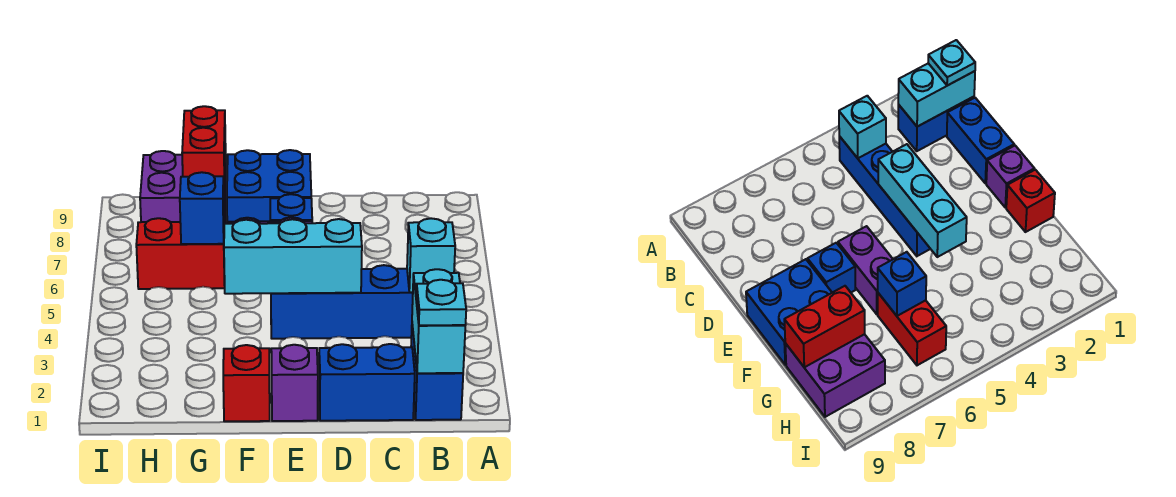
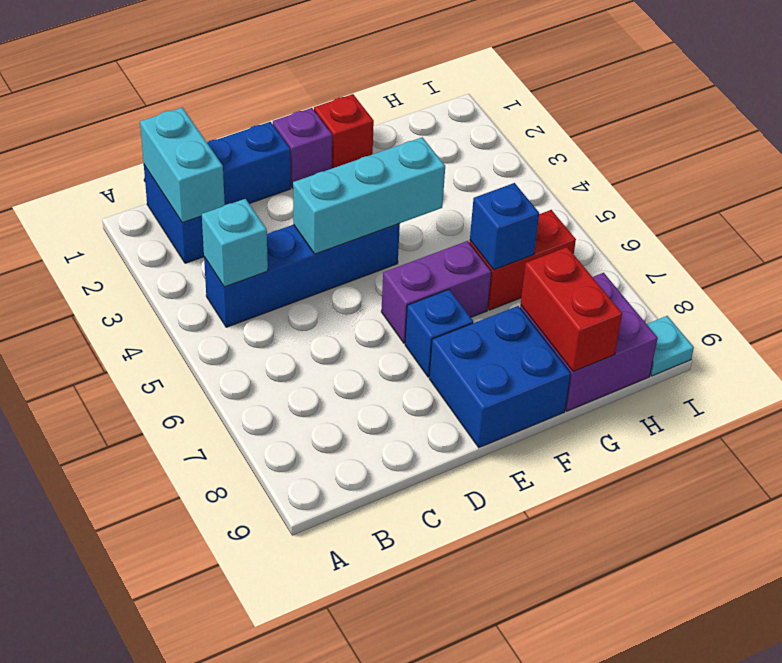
cyan plate B1 level 3 -> cyan plate I9 level 1

